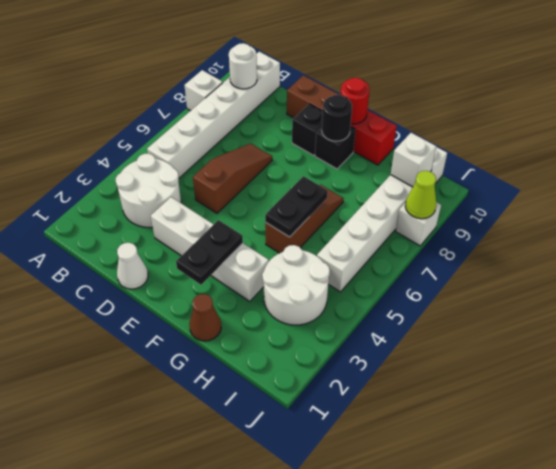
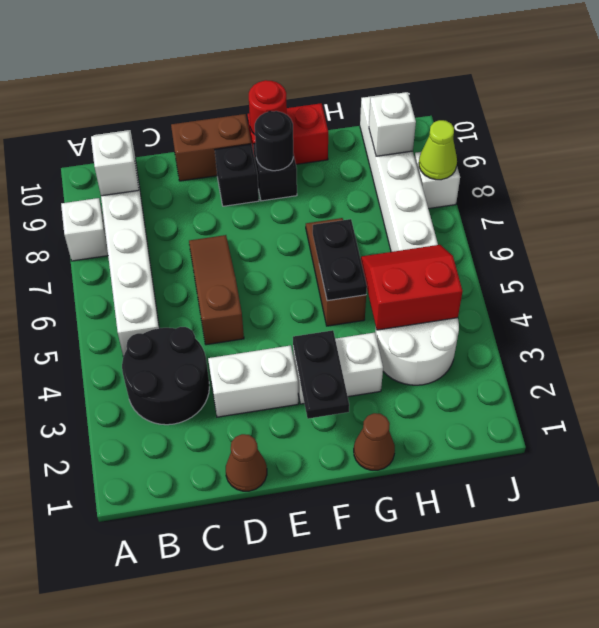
white round brick B3:C4 level 1 -> black round brick B3:C4 level 1
white round brick B9 level 2 -> white brick B9 level 2
white cone D1 level 1 -> brown cone D1 level 1
none -> red slope H4:I5 level 2 top 4

